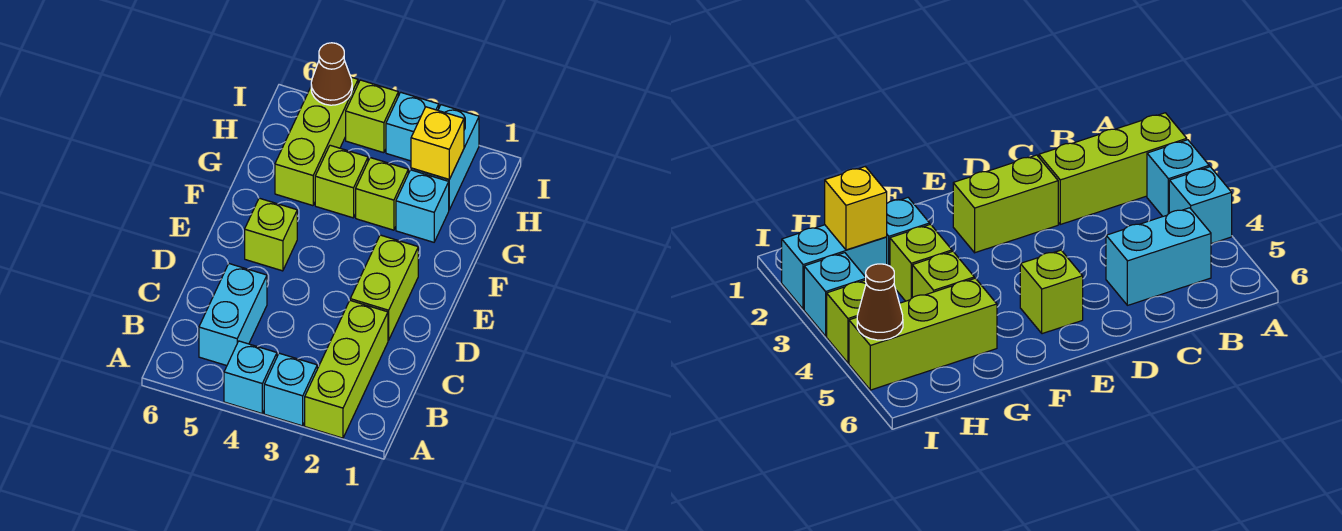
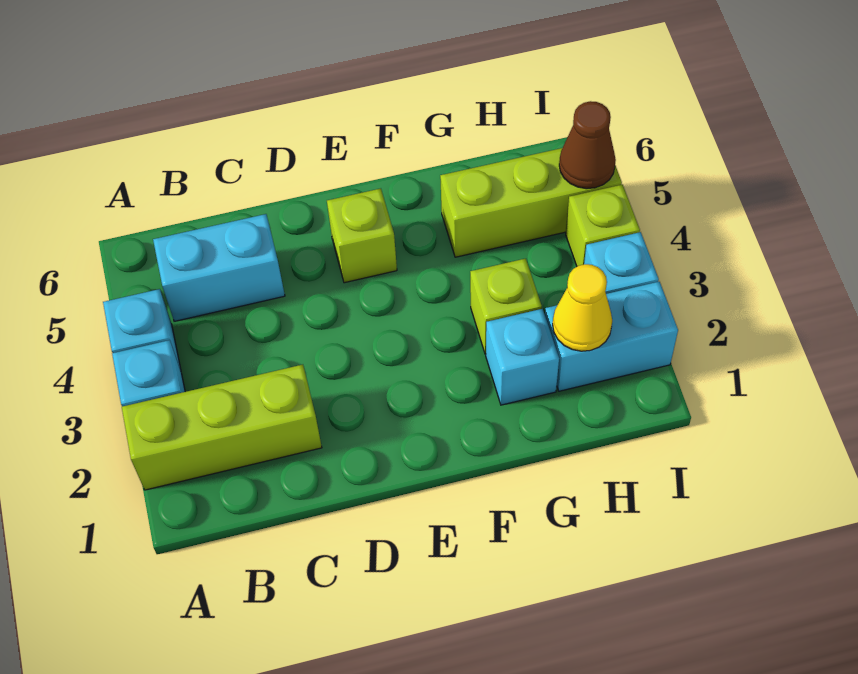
lime brick D2:E2 level 1 -> none
lime brick G4 level 1 -> none
yellow brick H2 level 2 -> yellow cone H2 level 2

